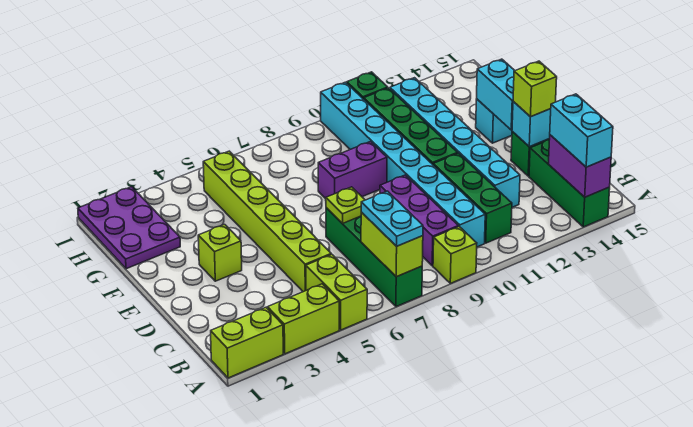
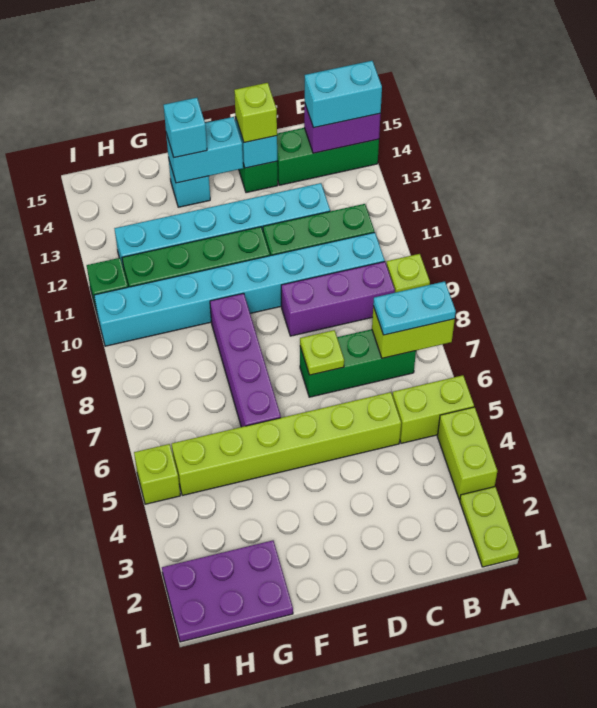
lime brick A1:A2 level 1 -> lime plate A1:A2 level 1
green brick A7:D7 level 1 -> green brick B7:D7 level 1
lime brick E3 level 1 -> lime brick I5 level 1
purple brick F8:F9 level 1 -> purple brick F6:F9 level 1
none -> cyan brick F14 level 3

